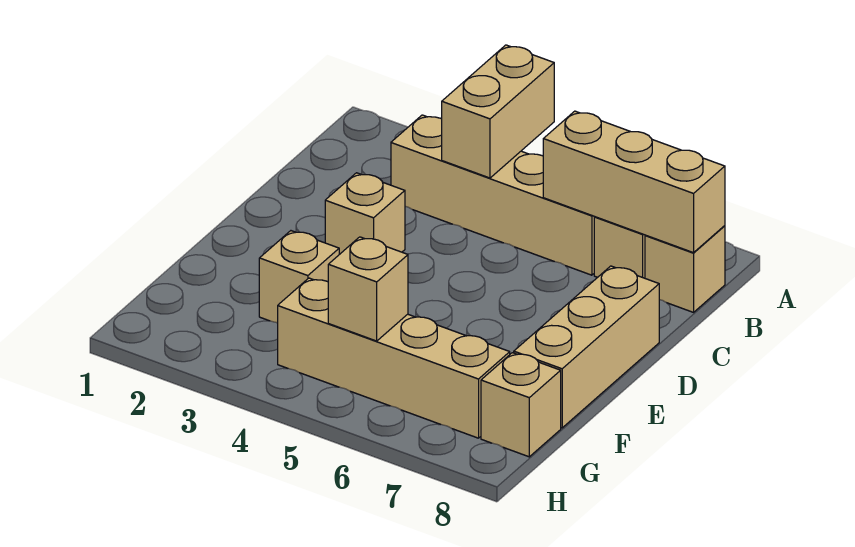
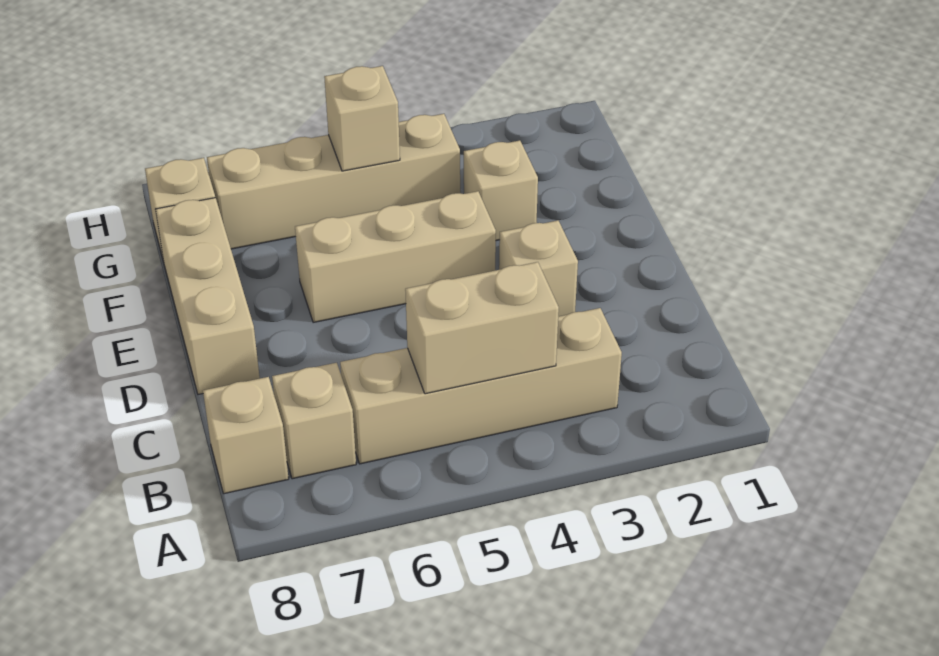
tan brick A4:B4 level 2 -> tan brick B4:B5 level 2
tan brick B6:B8 level 2 -> tan brick E4:E6 level 1

